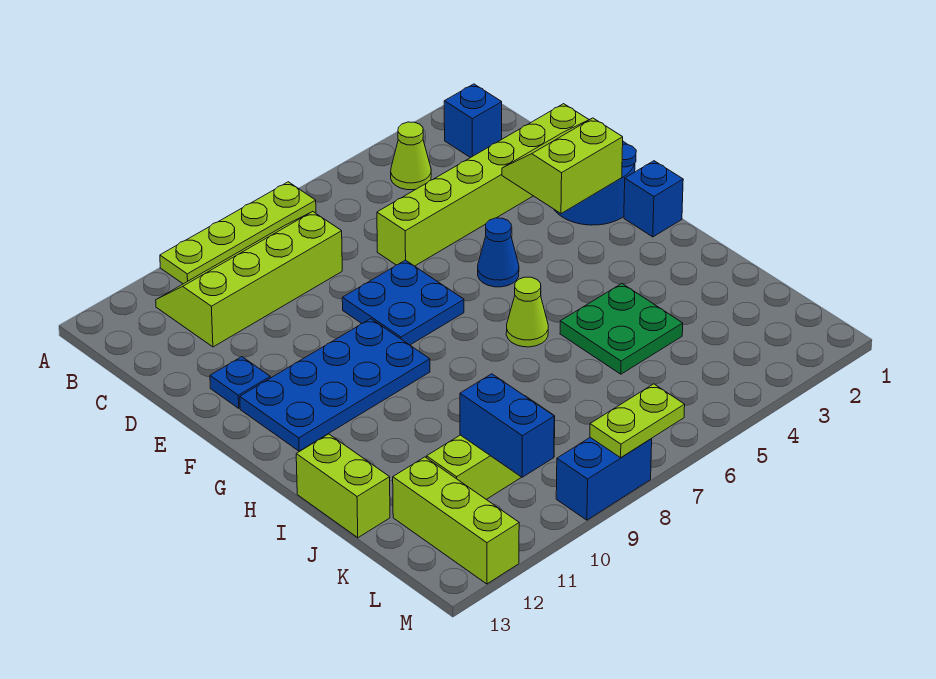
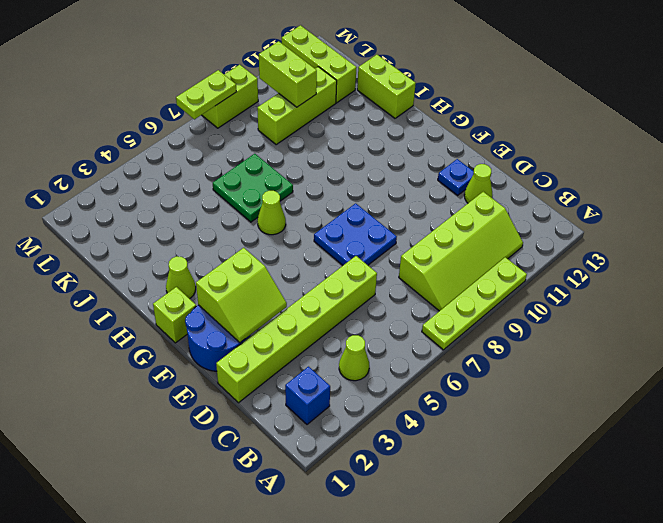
none -> lime cone D12 level 1
blue cone F5 level 1 -> none
blue plate F9:G12 level 1 -> none
blue brick G1 level 1 -> lime brick G1 level 1
none -> lime cone H2 level 1
green plate I4:J5 level 1 -> green plate I6:J7 level 1
blue brick K10:L10 level 2 -> lime brick K10:L10 level 2
blue brick M8:M9 level 1 -> lime brick M8:M9 level 1

